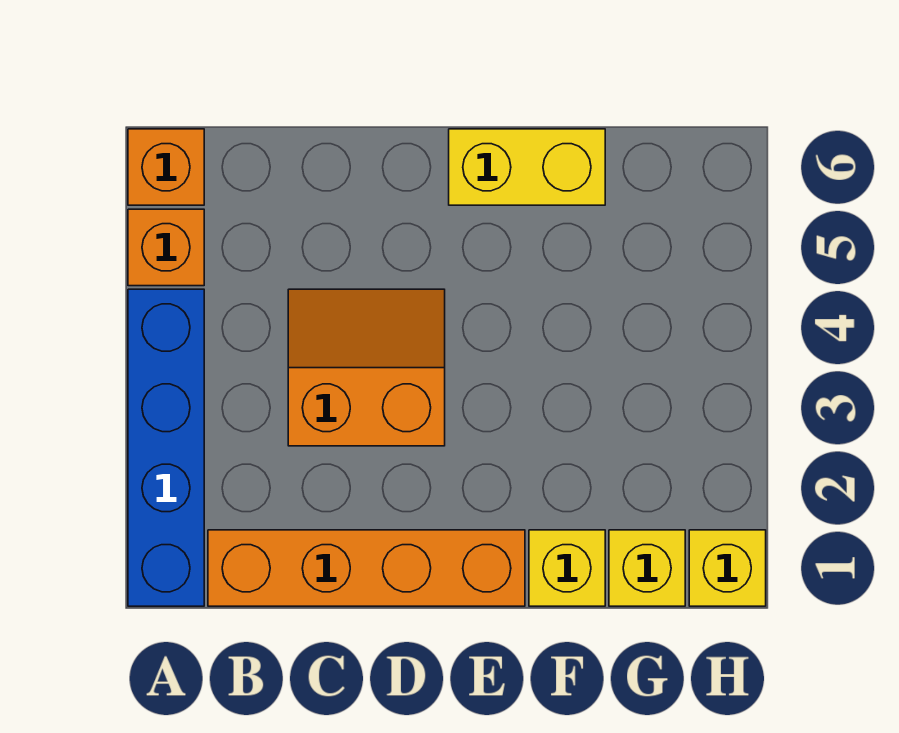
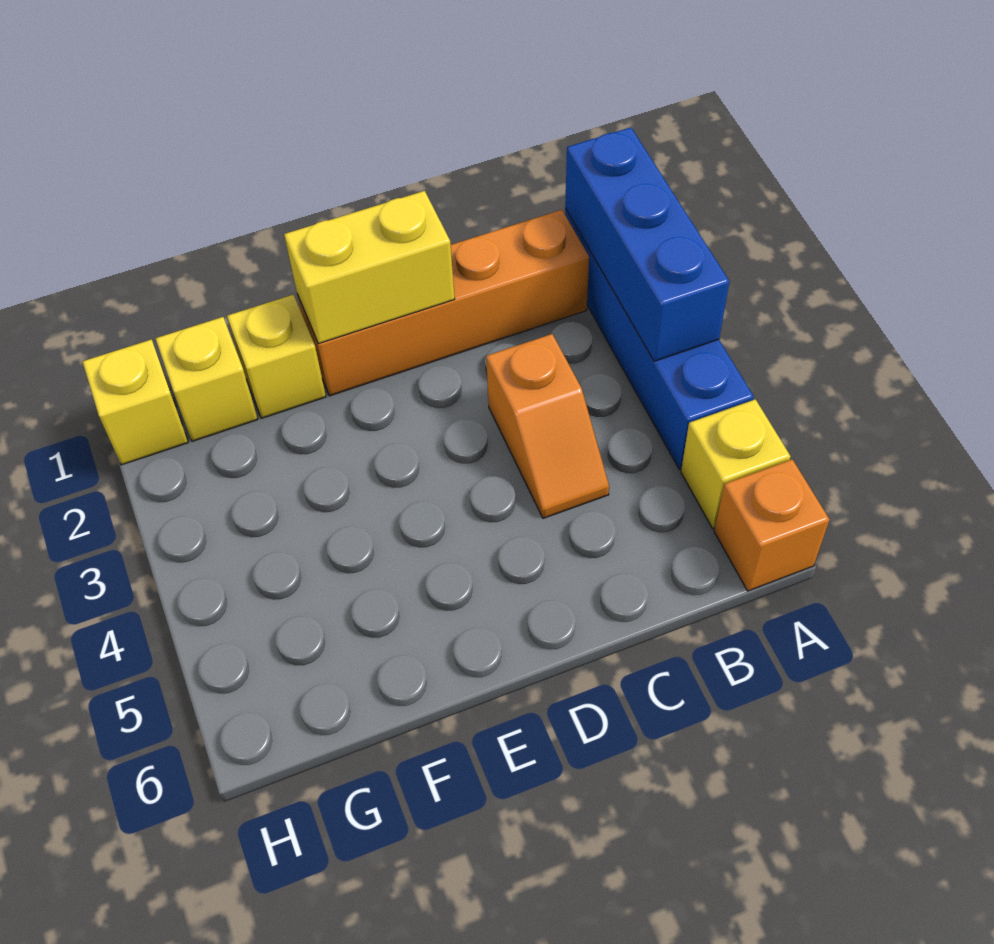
none -> blue brick A1:A3 level 2
orange brick A5 level 1 -> yellow brick A5 level 1
orange slope C3:D4 level 1 top 3 -> orange slope C3:C4 level 1 top 3
yellow brick E6:F6 level 1 -> yellow brick D1:E1 level 2

